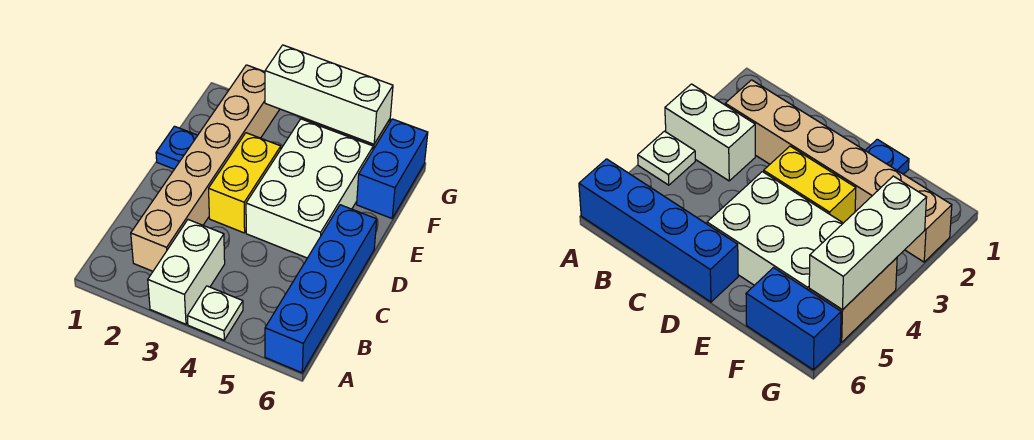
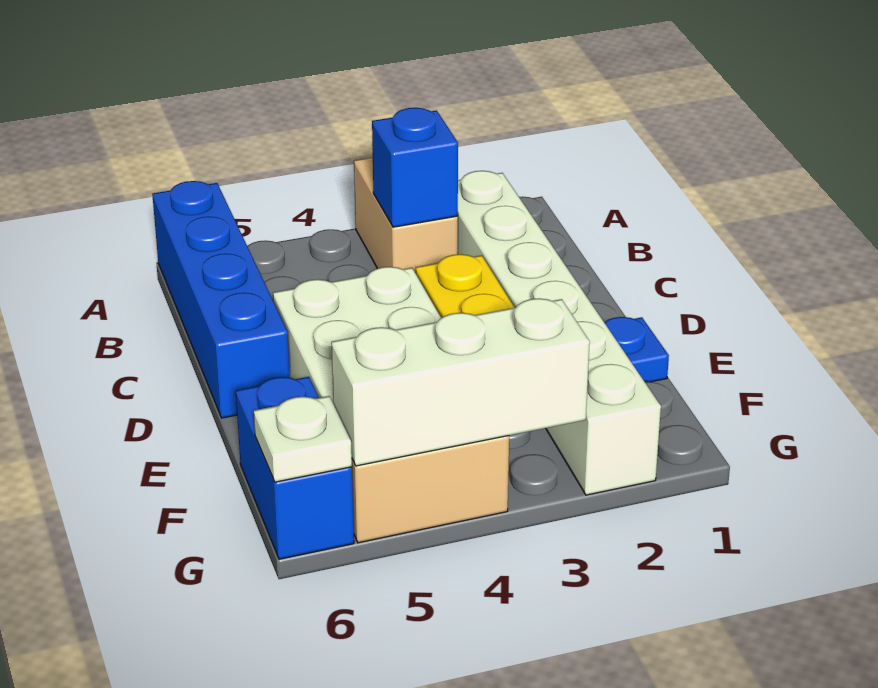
white brick A3:B3 level 1 -> tan brick A3:B3 level 1
white plate A4 level 1 -> white plate G6 level 2
tan brick B2:G2 level 1 -> white brick B2:G2 level 1
none -> blue brick B3 level 2

